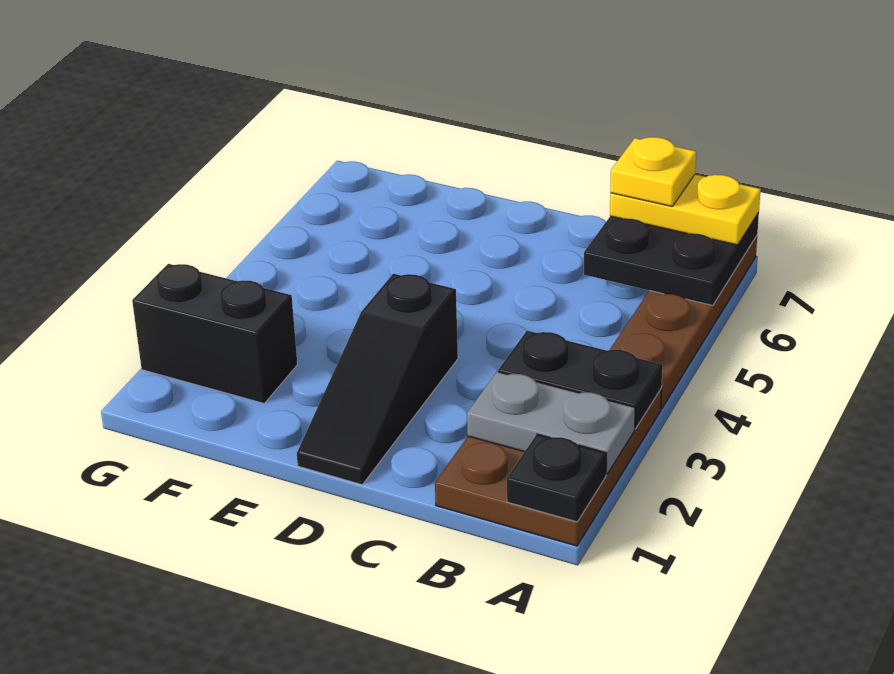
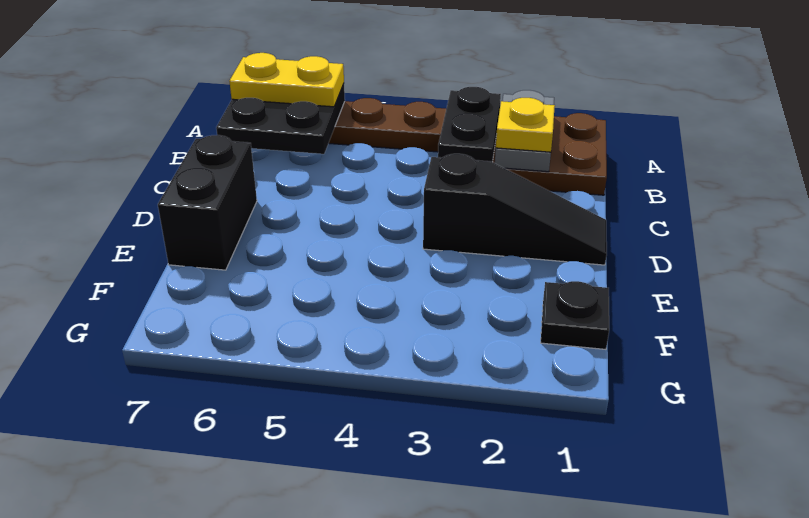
black plate A1 level 2 -> black plate F1 level 1
yellow plate A7:B7 level 3 -> yellow plate A6:A7 level 3
yellow plate B7 level 4 -> yellow plate B2 level 3
black brick F2:G2 level 1 -> black brick D7:E7 level 1

